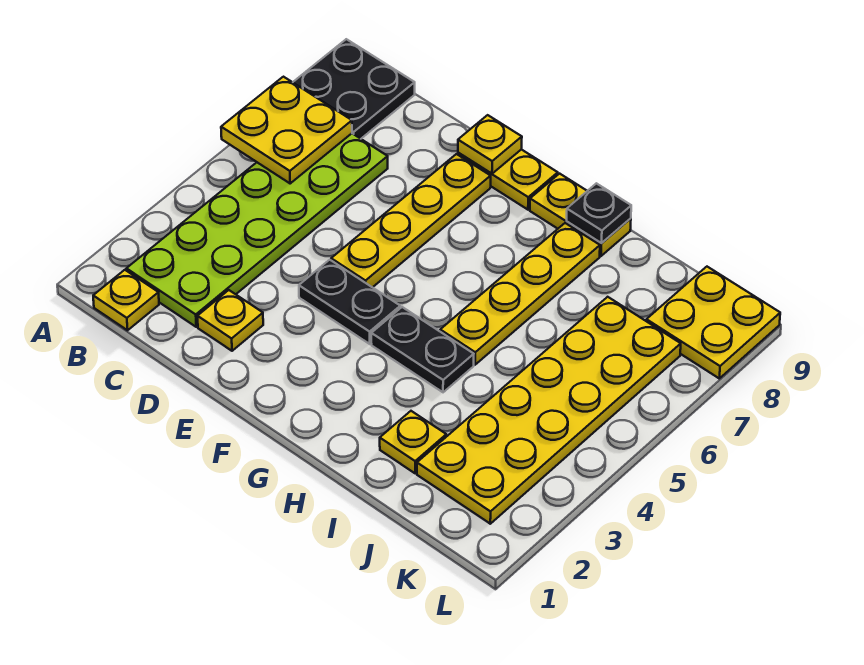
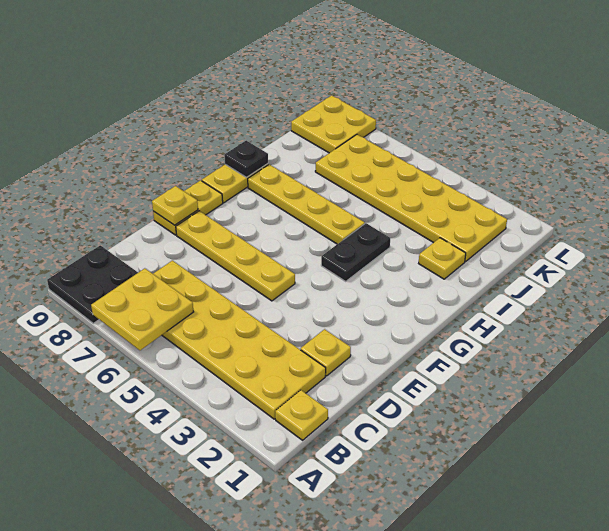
lime plate B2:C7 level 1 -> yellow plate B2:C7 level 1
black plate E4:F4 level 1 -> none

